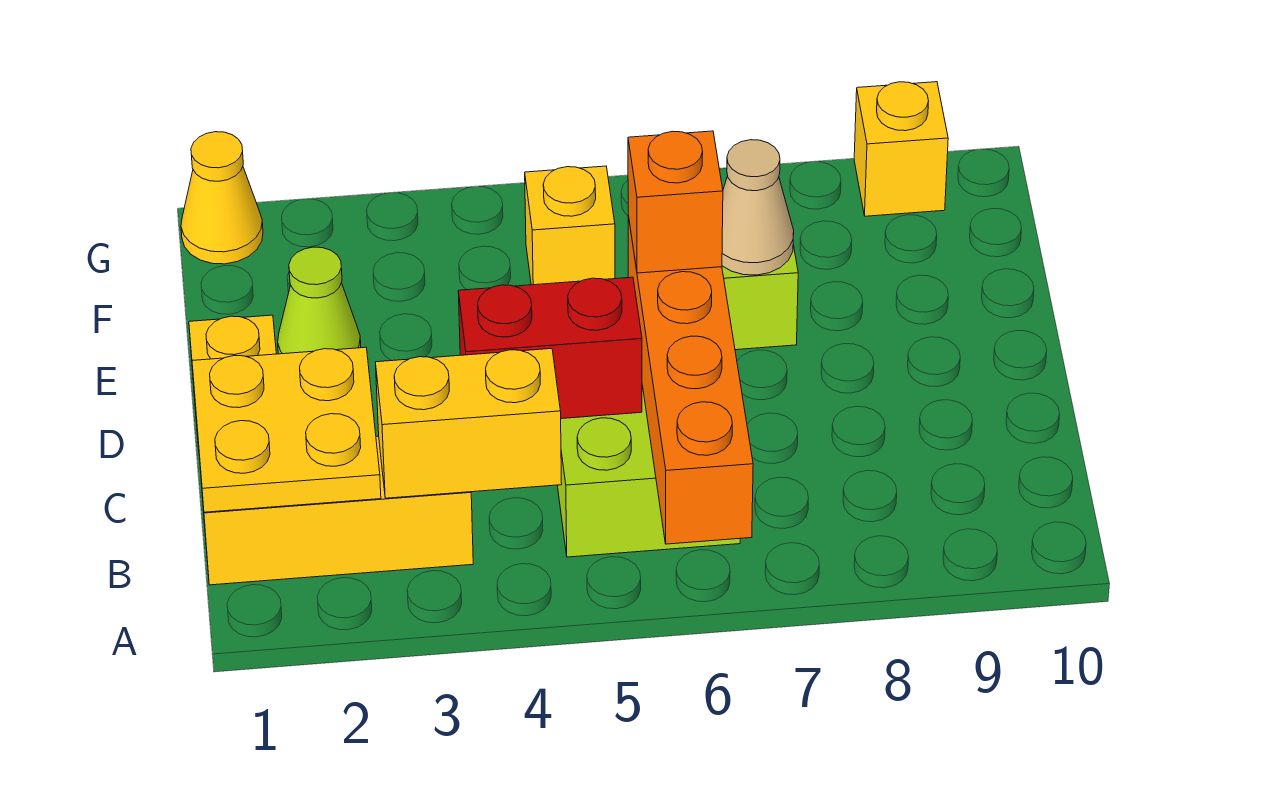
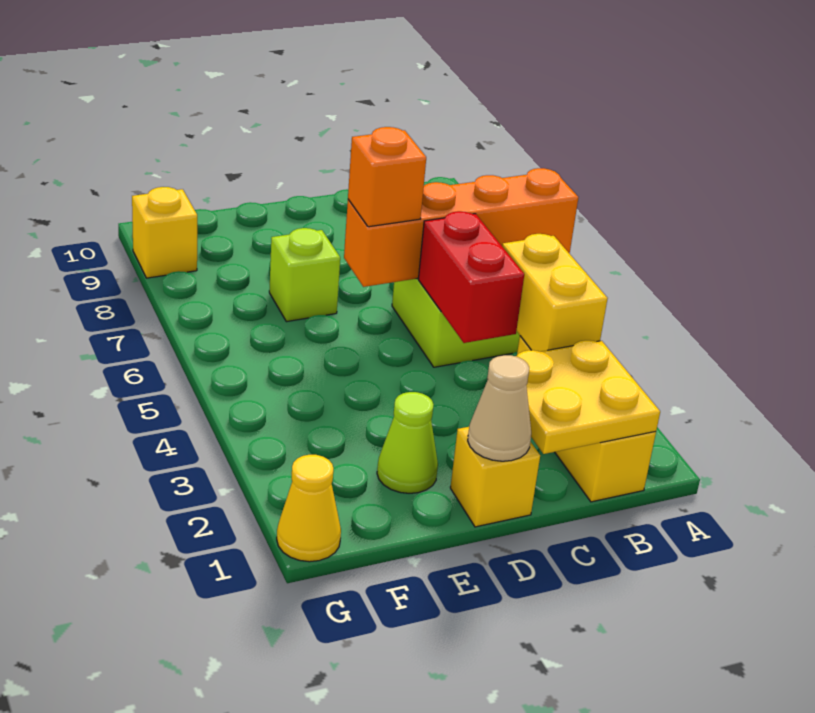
tan cone E7 level 2 -> tan cone D1 level 2
yellow brick F5 level 1 -> none

